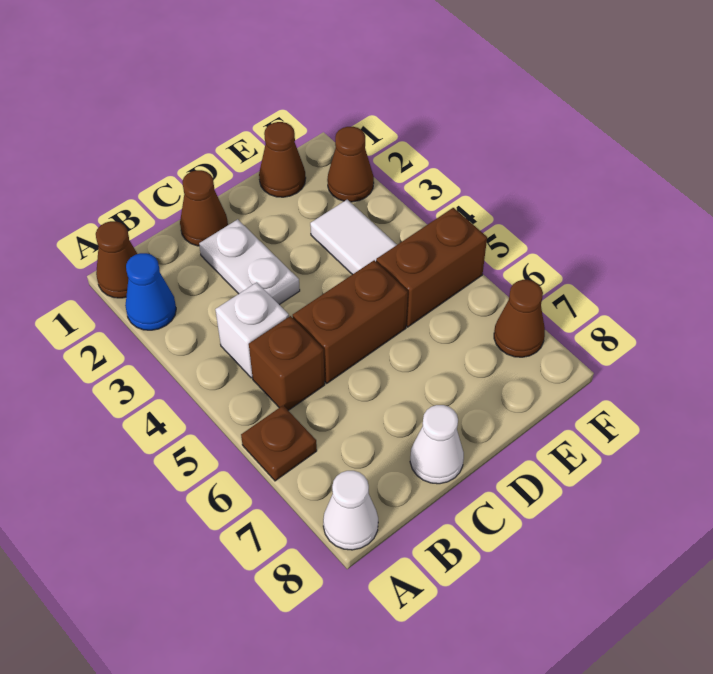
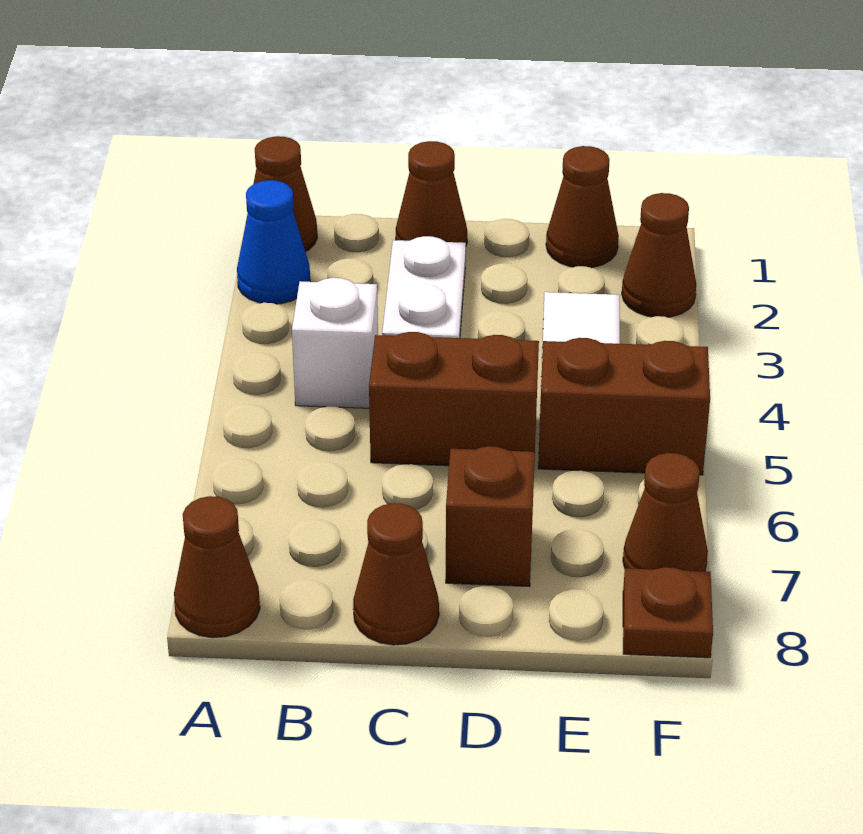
brown plate A6 level 1 -> brown plate F8 level 1
white cone A8 level 1 -> brown cone A8 level 1
brown brick B5 level 1 -> brown brick D7 level 1
white cone C8 level 1 -> brown cone C8 level 1

